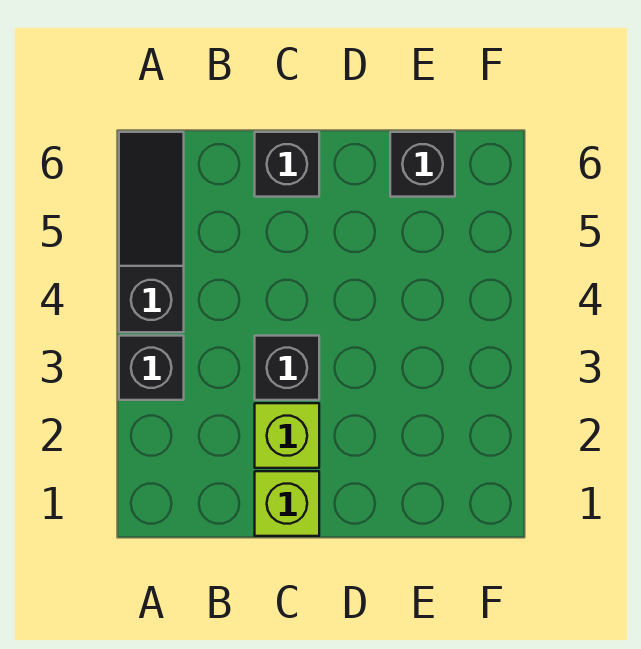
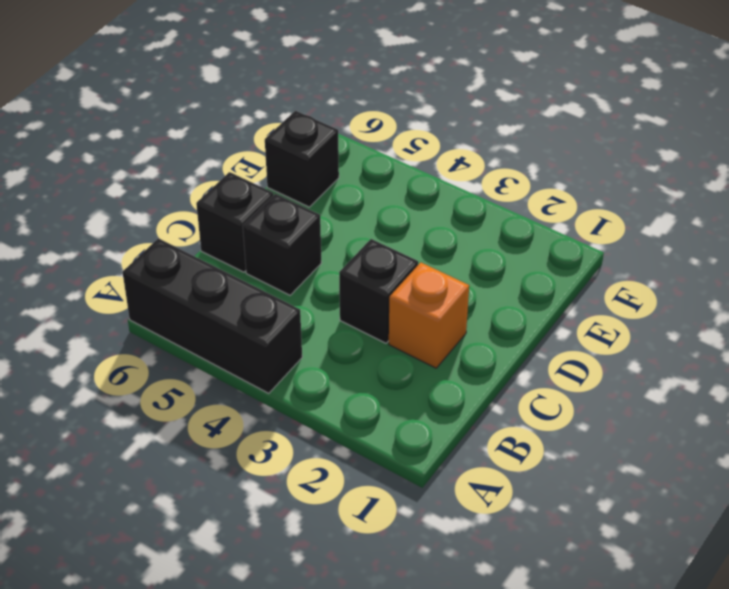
black brick A3 level 1 -> black brick C5 level 1
black slope A4:A6 level 1 top 4 -> black brick A4:A6 level 1
lime brick C1 level 1 -> none
lime brick C2 level 1 -> orange brick C2 level 1

